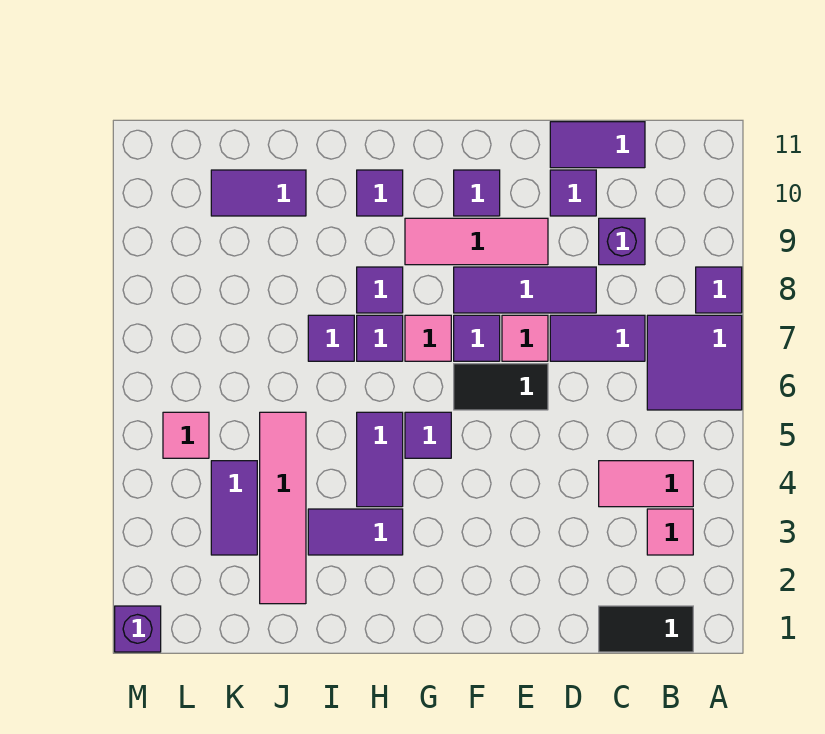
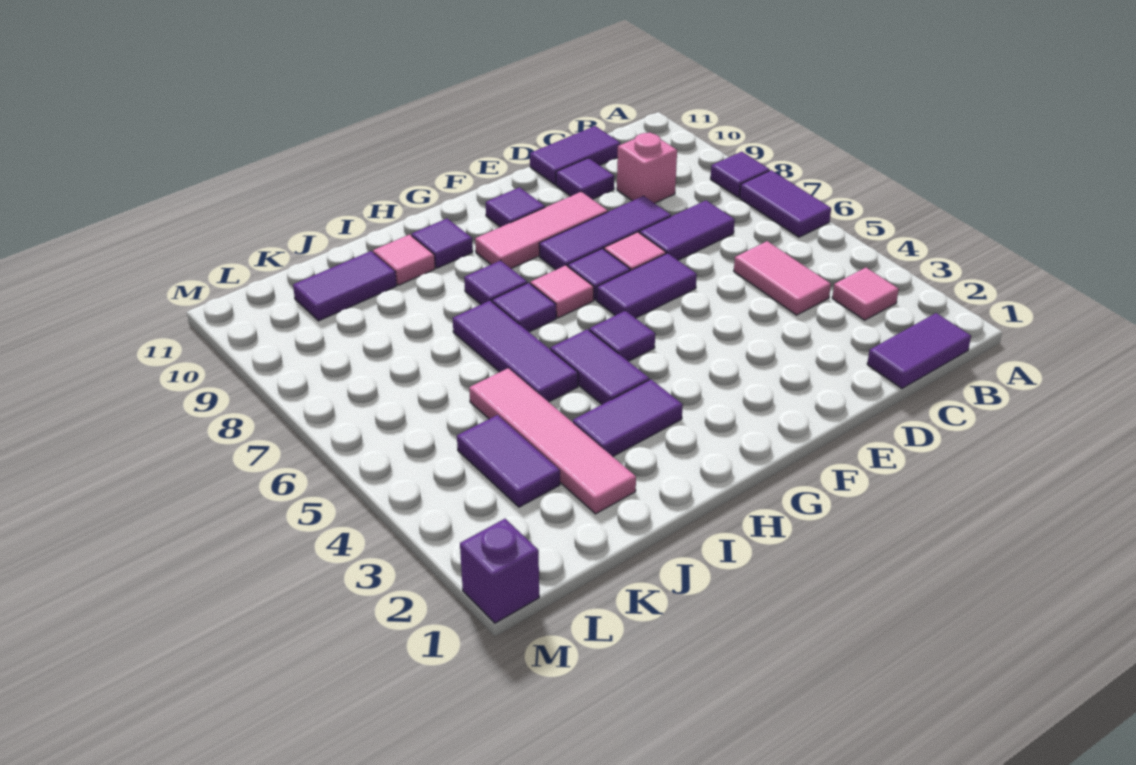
purple tile A6:B7 level 1 -> purple tile A6:A7 level 1
black tile B1:C1 level 1 -> purple tile B1:C1 level 1
pink tile B4:C4 level 1 -> pink tile C4:C5 level 1
purple brick C9 level 1 -> pink brick C9 level 1
black tile E6:F6 level 1 -> purple tile E6:F6 level 1
purple tile I7 level 1 -> purple tile I5:I7 level 1
pink tile L5 level 1 -> pink tile I10 level 1

